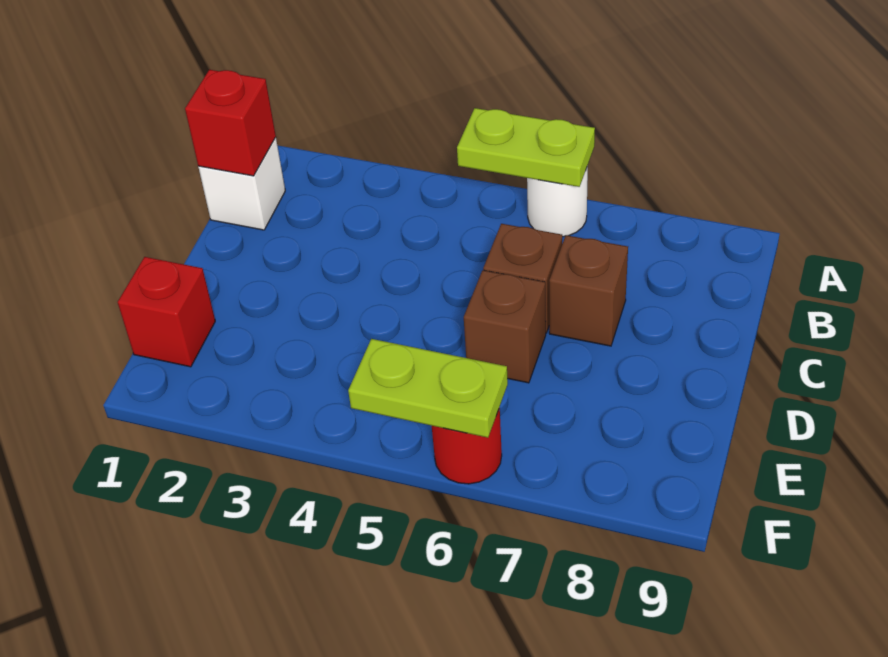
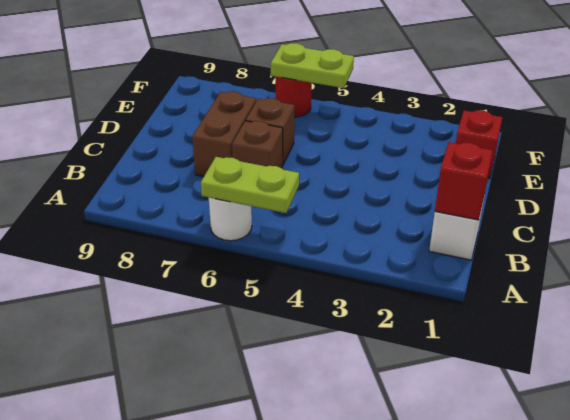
brown brick C7 level 1 -> brown brick C7:D7 level 1

